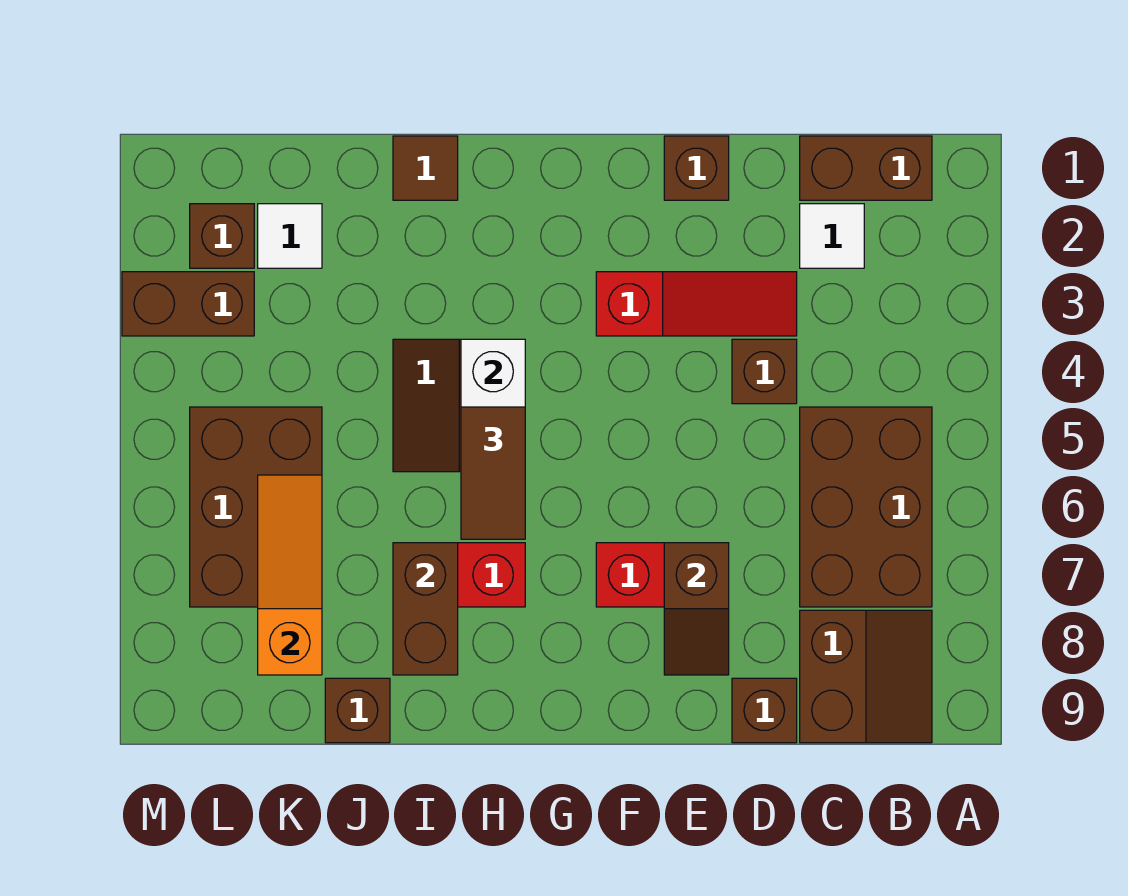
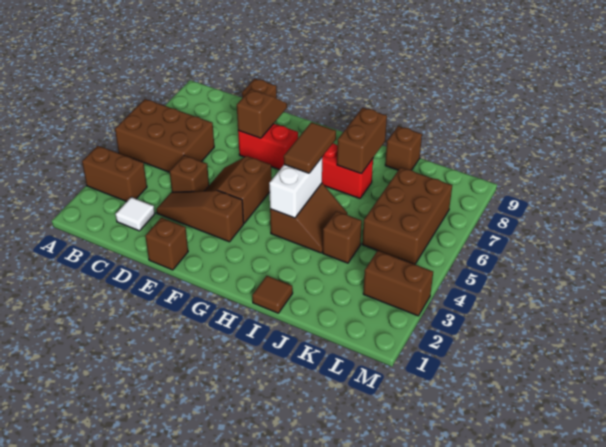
brown brick B1:C1 level 1 -> brown brick A3:B3 level 1
brown brick B5:C7 level 1 -> brown brick A5:C6 level 1
brown slope B8:C9 level 1 top C -> brown slope E4:F5 level 1 top F
red slope D3:F3 level 1 top F -> brown slope D3:F3 level 1 top F
white tile K2 level 1 -> none
orange slope K6:K8 level 2 top 8 -> none
brown brick L2 level 1 -> brown brick J4 level 1

